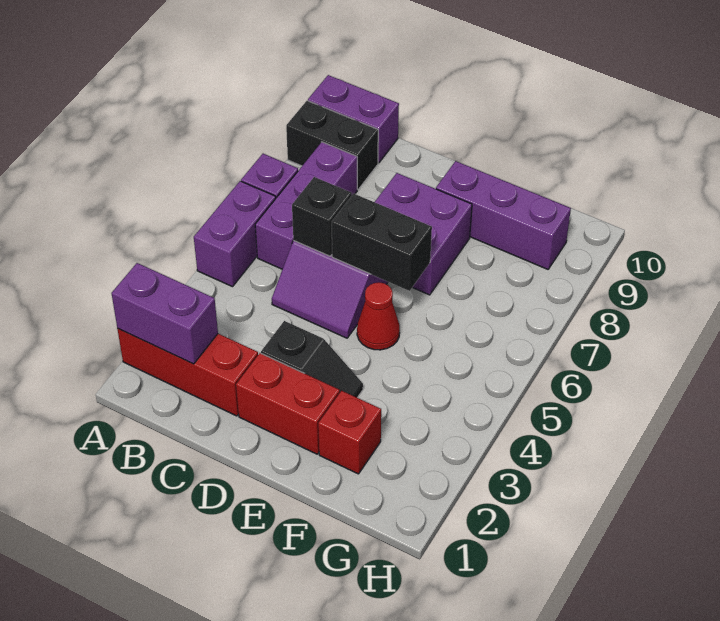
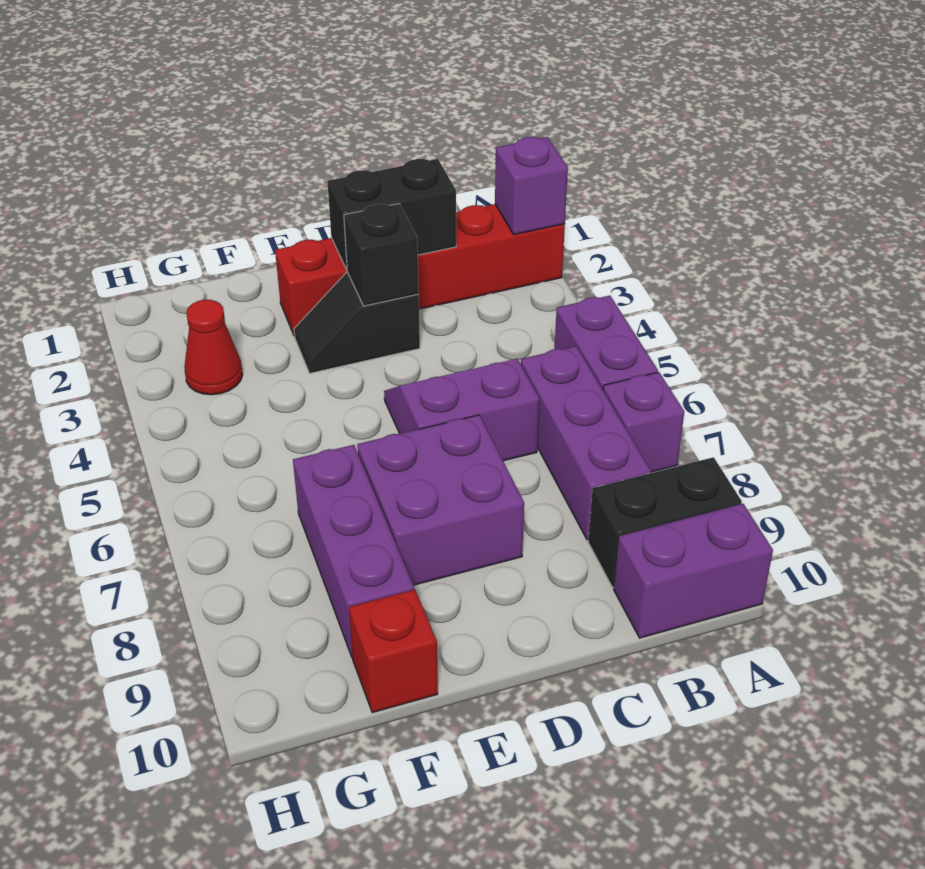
purple brick A2:B2 level 2 -> purple brick A2 level 2
black brick C6 level 2 -> black brick D3 level 2
black brick D6:E6 level 2 -> black brick C2:D2 level 2
red cone E5 level 1 -> red cone G3 level 1
purple brick E9:G9 level 1 -> purple brick F7:F9 level 1
red brick F2 level 1 -> red brick F10 level 1

